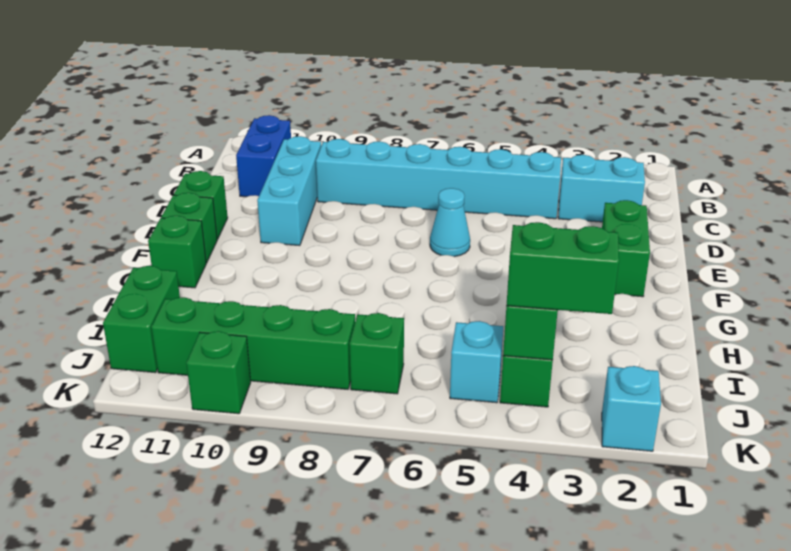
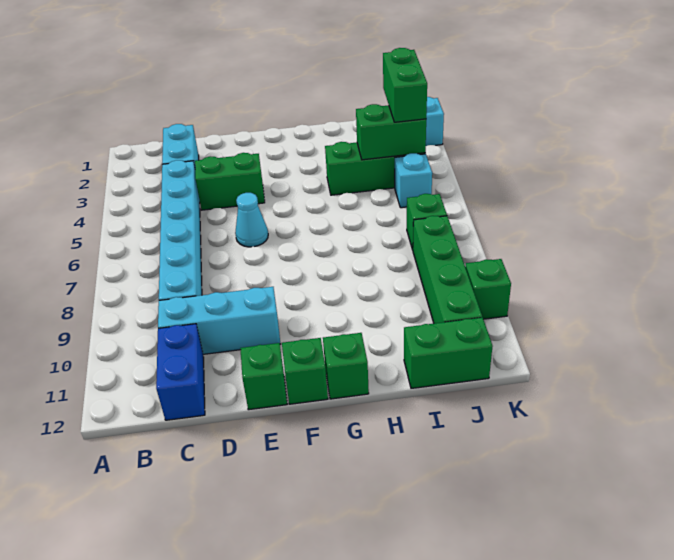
blue brick B11:C11 level 1 -> blue brick C11:C12 level 1
green brick E2:F2 level 1 -> green brick D4:E4 level 1

